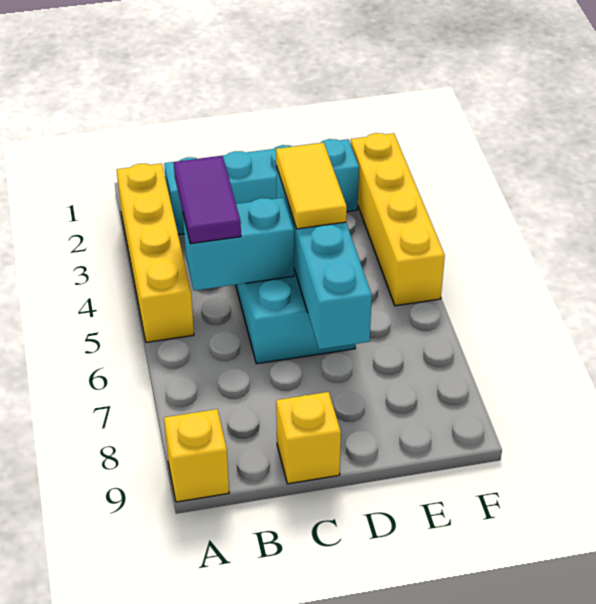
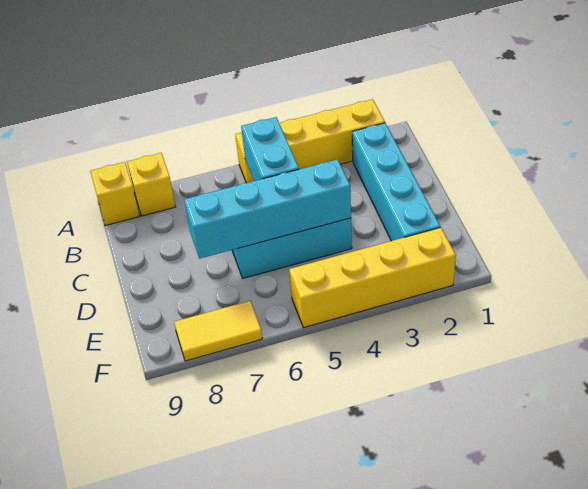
purple tile B4:B5 level 3 -> none
yellow brick C9 level 1 -> yellow brick A8 level 1
yellow tile D4:D5 level 3 -> yellow tile F7:F8 level 1

